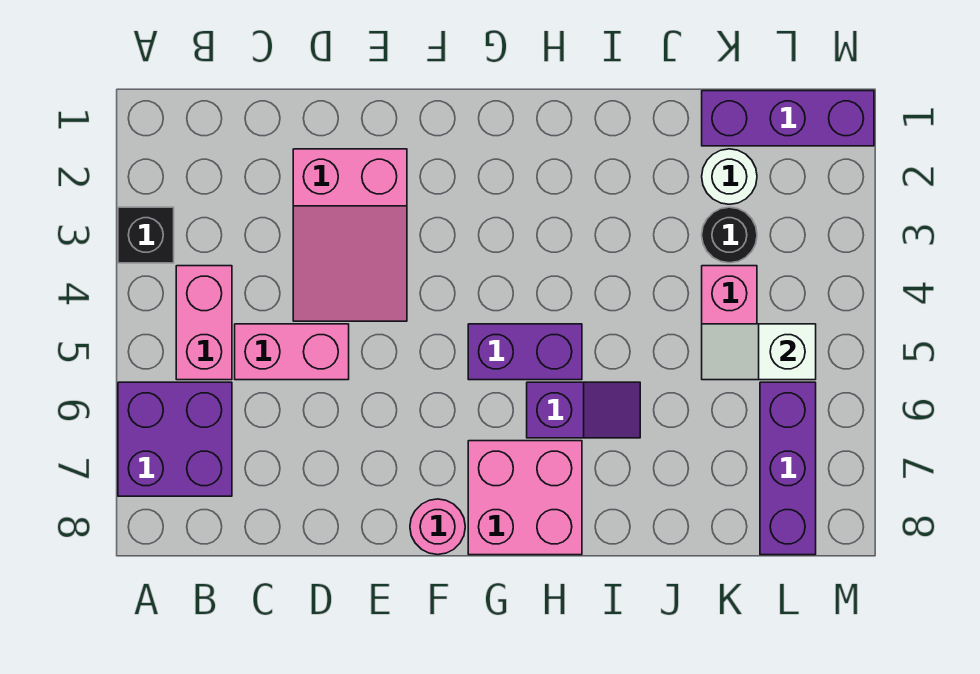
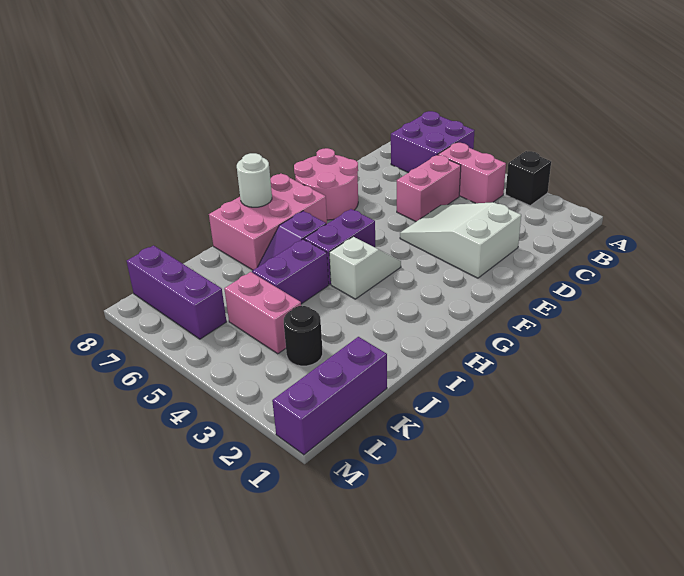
pink slope D2:E4 level 1 top 2 -> white slope D2:E4 level 1 top 2
pink round brick F8 level 1 -> pink round brick E7:F8 level 1
pink brick G7:H8 level 1 -> pink brick G7:I8 level 1
none -> purple brick I5:J5 level 1
white round brick K2 level 1 -> white round brick H8 level 2
white slope K5:L5 level 2 top L -> white slope G4:H4 level 1 top H

